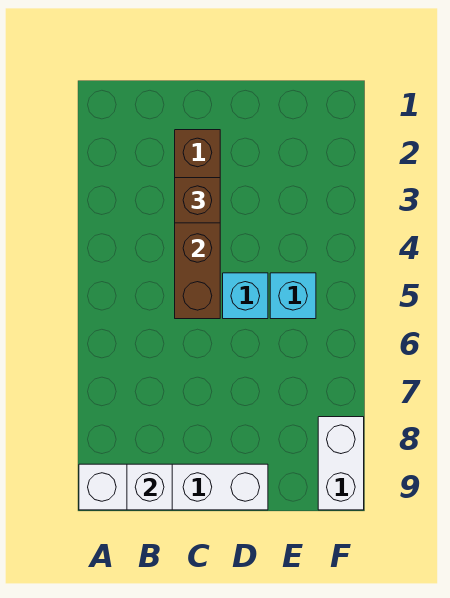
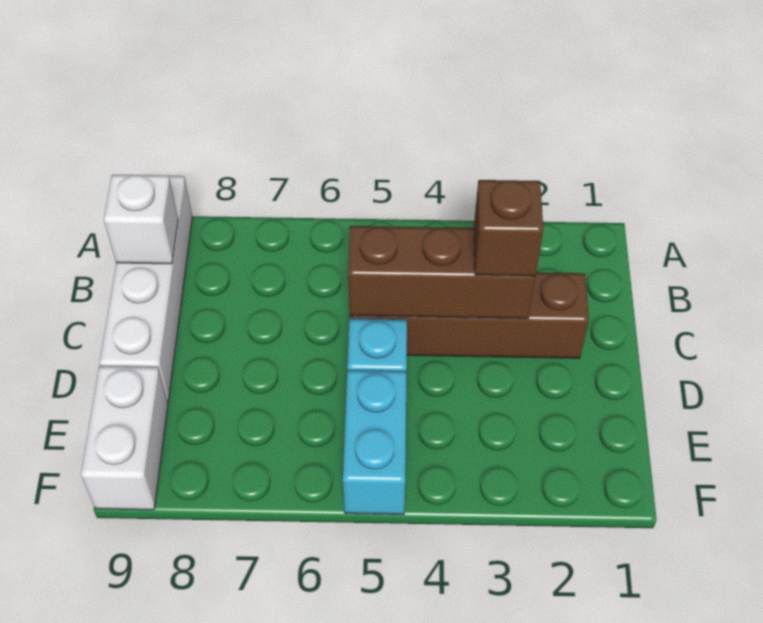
cyan brick E5 level 1 -> cyan brick E5:F5 level 1
white brick F8:F9 level 1 -> white brick E9:F9 level 1

